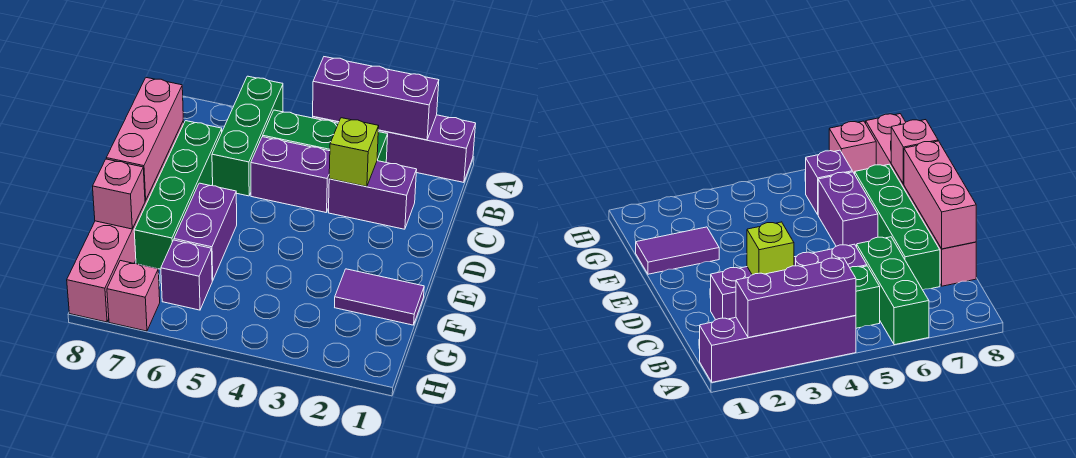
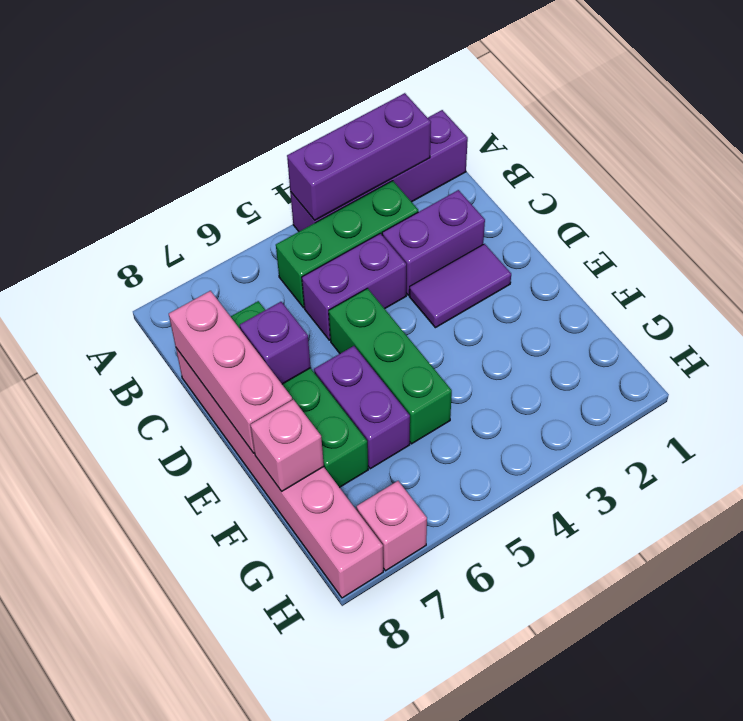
green brick A6:C6 level 1 -> green brick D5:F5 level 1
lime brick C3 level 2 -> none
purple tile F1:F2 level 1 -> purple tile D2:D3 level 1
purple brick G6 level 1 -> purple brick D7 level 2

